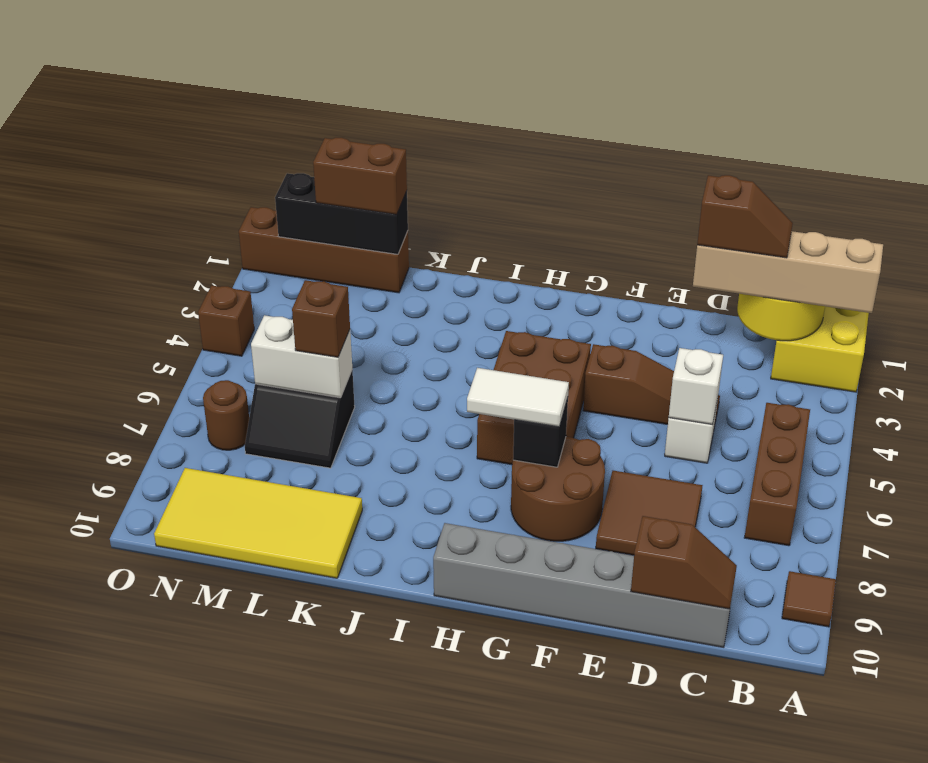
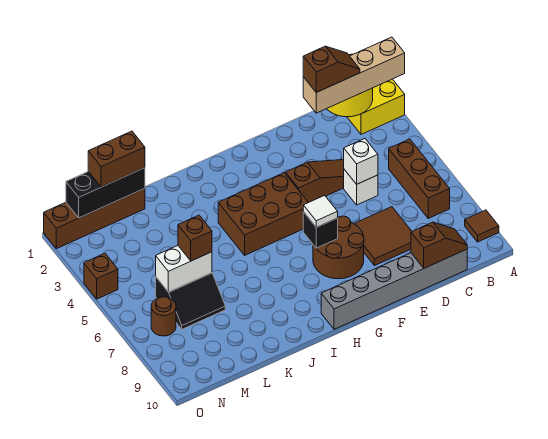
brown brick G4:H6 level 1 -> brown brick G4:I5 level 1
white tile G7:H7 level 3 -> white tile G7 level 3
yellow tile K9:N10 level 1 -> none

